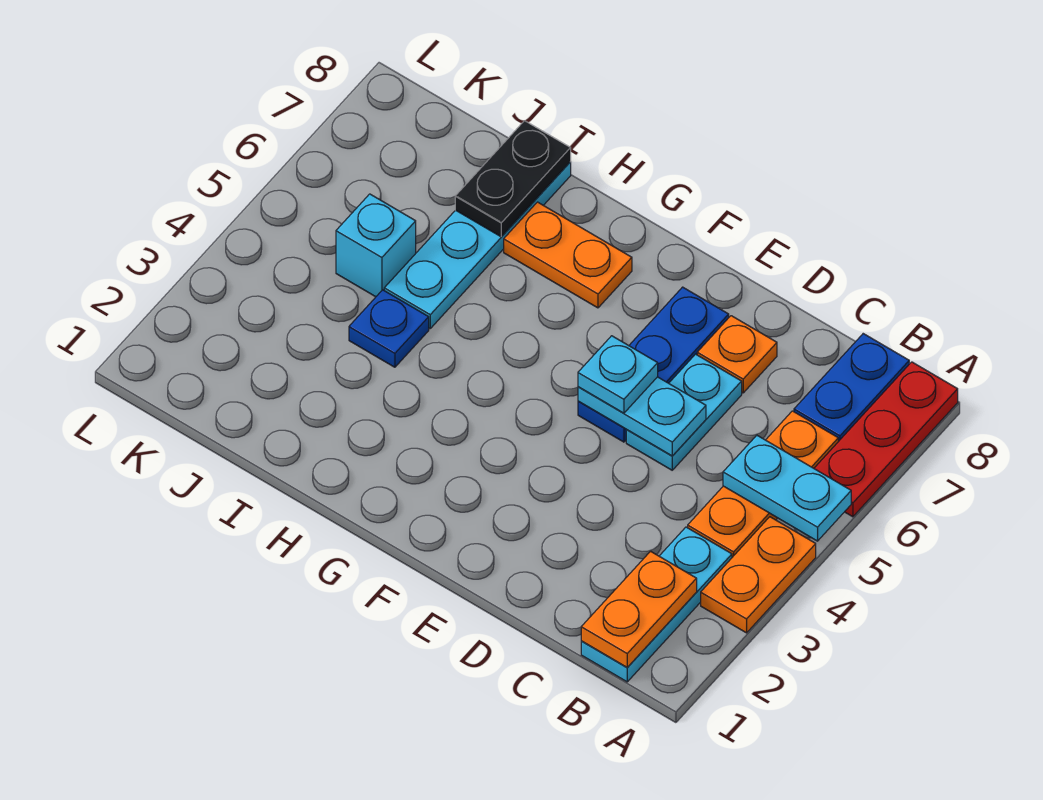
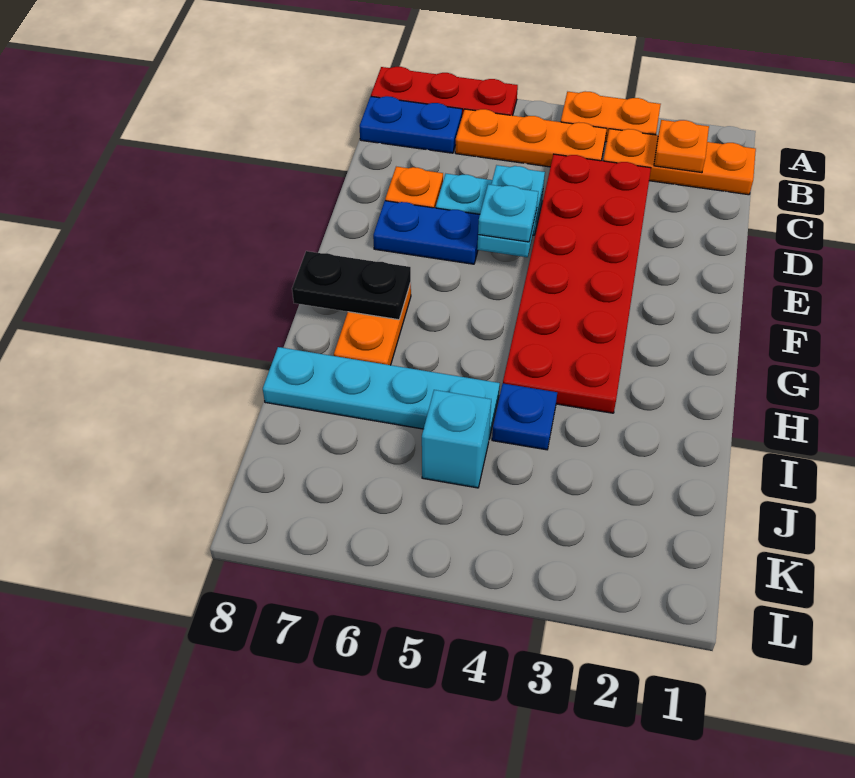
cyan plate A5:B5 level 2 -> none
cyan plate B1:B3 level 1 -> orange plate B1:B3 level 1
orange plate B1:B2 level 2 -> orange plate B2 level 2
none -> red plate C3:H4 level 1
blue plate E5:E7 level 1 -> blue plate E6:E7 level 1
black plate I7:I8 level 2 -> black plate G7:G8 level 2

